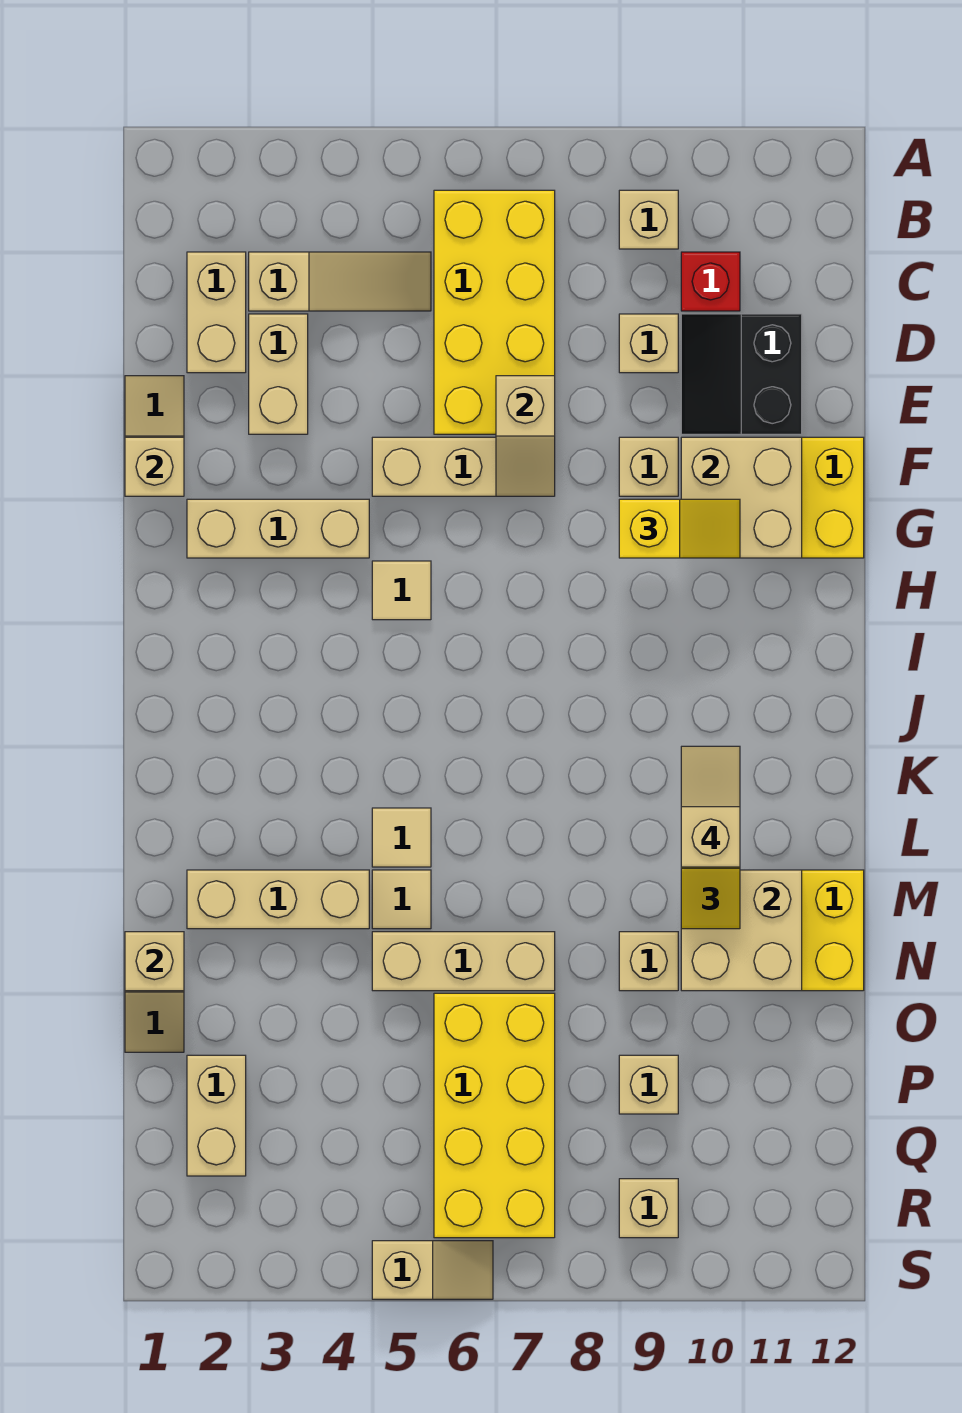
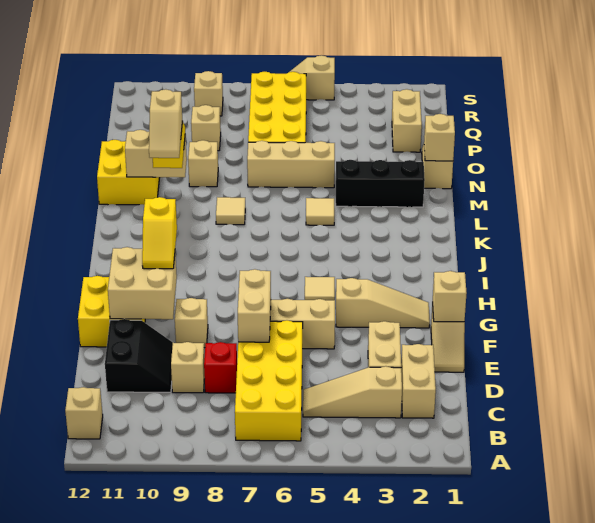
tan brick B9 level 1 -> tan brick B12 level 1
red brick C10 level 1 -> red brick D8 level 1
tan slope E7:F7 level 2 top E -> tan brick E7:F7 level 2
tan brick G2:G4 level 1 -> tan slope G2:G4 level 1 top 4
yellow slope G9:G10 level 3 top 9 -> yellow slope G10:H10 level 3 top H
tan brick M2:M4 level 1 -> black brick M2:M4 level 1
tan tile M5 level 1 -> tan tile L8 level 1
tan brick M10:N11 level 2 -> tan brick M10:M11 level 2

